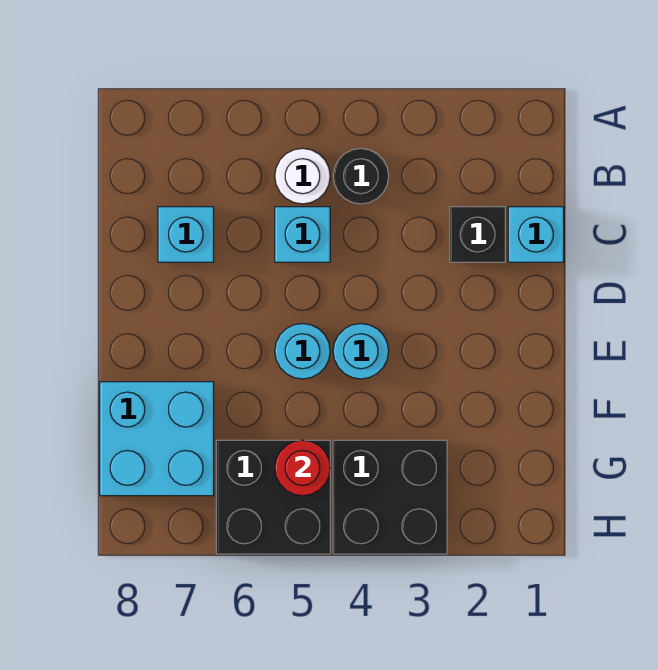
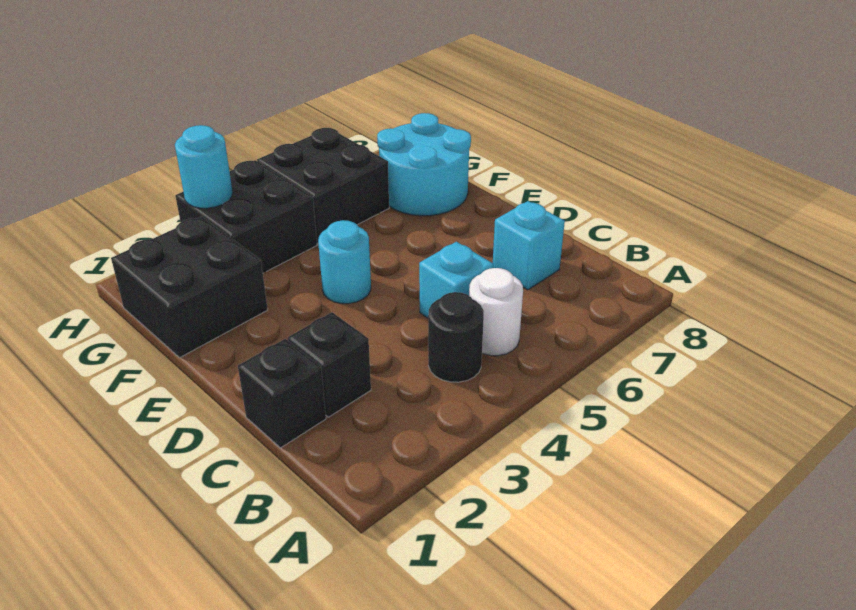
cyan brick C1 level 1 -> black brick C1 level 1
cyan round brick E5 level 1 -> cyan round brick H3 level 2
none -> black brick F1:G2 level 1
cyan brick F7:G8 level 1 -> cyan round brick F7:G8 level 1
red round brick G5 level 2 -> none

